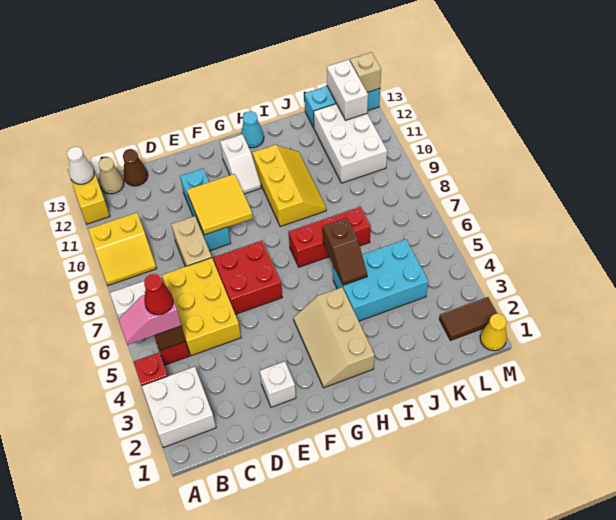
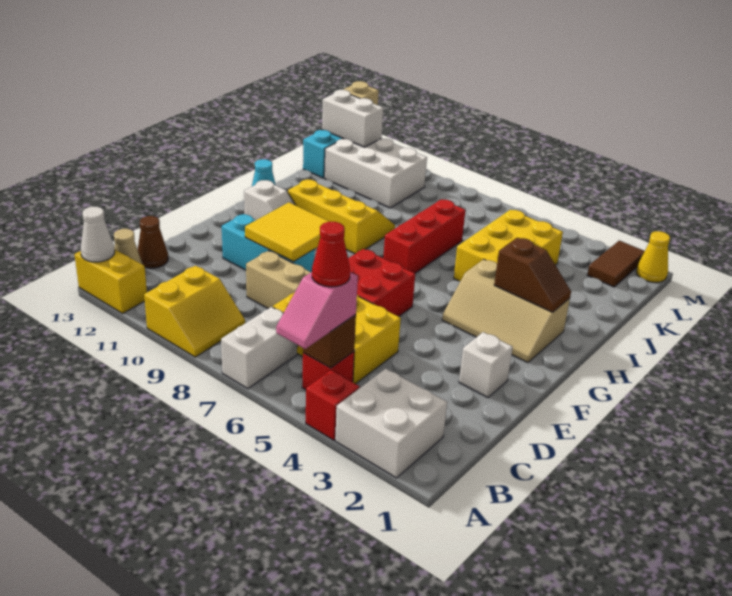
cyan brick I4:K5 level 1 -> yellow brick I4:K5 level 1
brown slope I5:I6 level 2 top 6 -> brown slope H2:H3 level 2 top 3

